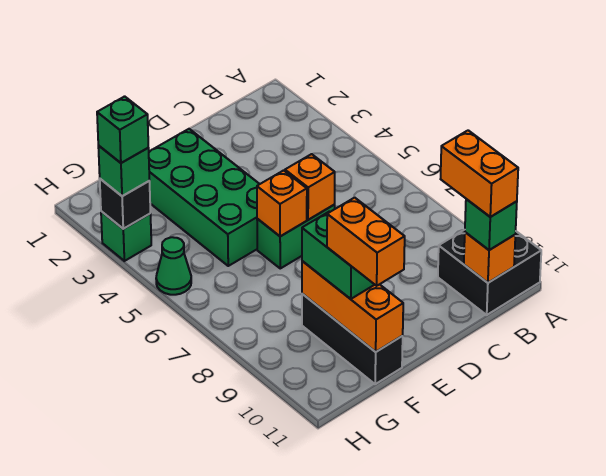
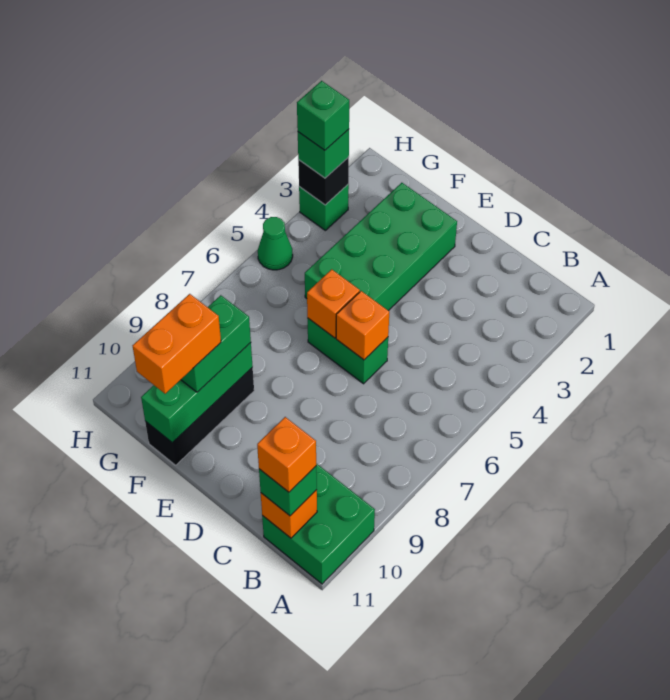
black brick A10:B11 level 1 -> green brick A10:B11 level 1
orange brick B10:B11 level 4 -> orange brick B11 level 4
orange brick F9:F11 level 2 -> green brick F9:F11 level 2

